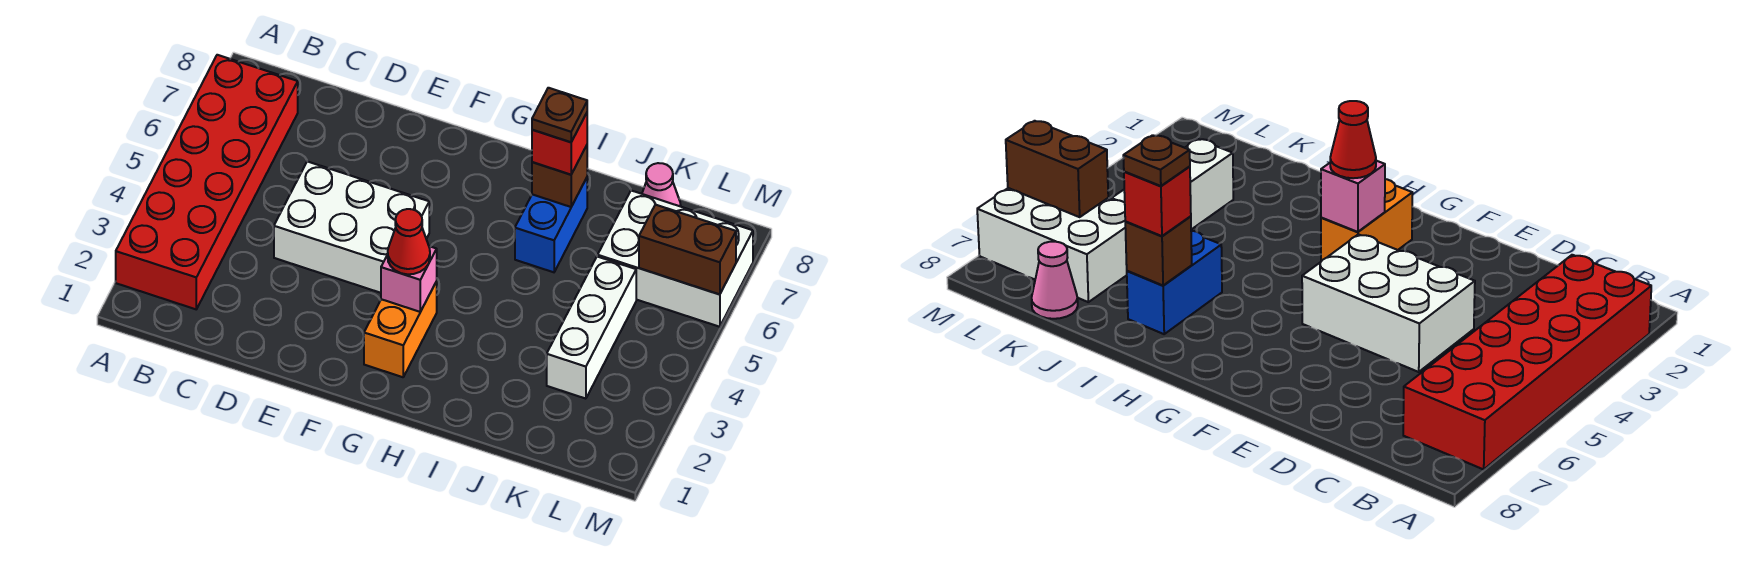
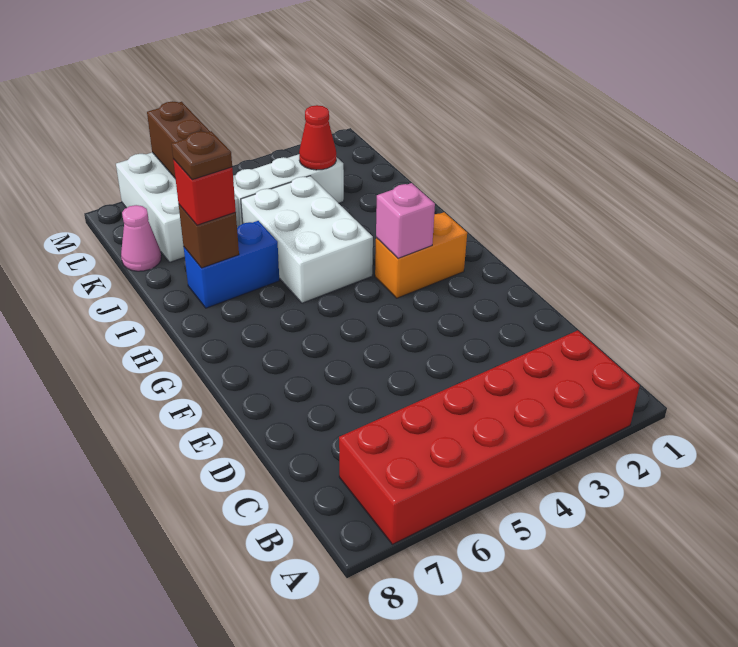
white brick D4:F5 level 1 -> white brick H4:J5 level 1
red cone G3 level 3 -> red cone K3 level 2

